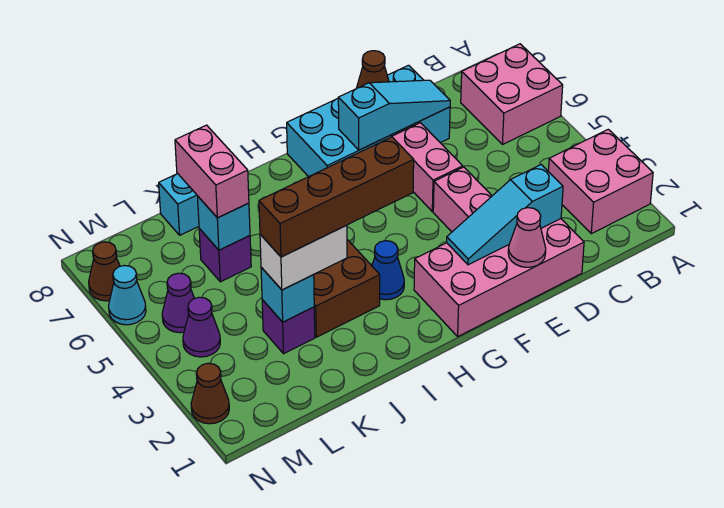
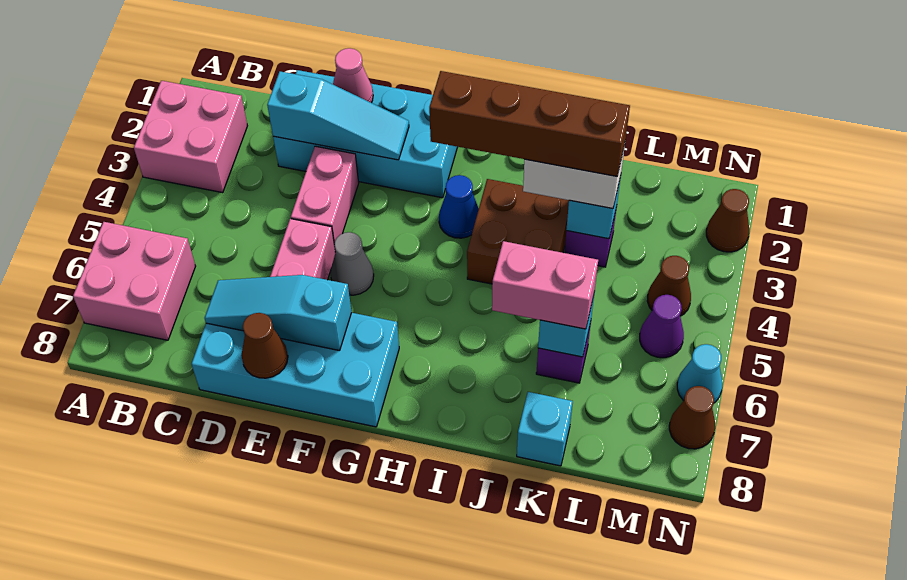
pink brick D1:G2 level 1 -> cyan brick D1:G2 level 1
none -> grey cone F5 level 1
pink brick K6:K7 level 3 -> pink brick J6:K6 level 3
purple cone M4 level 1 -> brown cone M4 level 1

